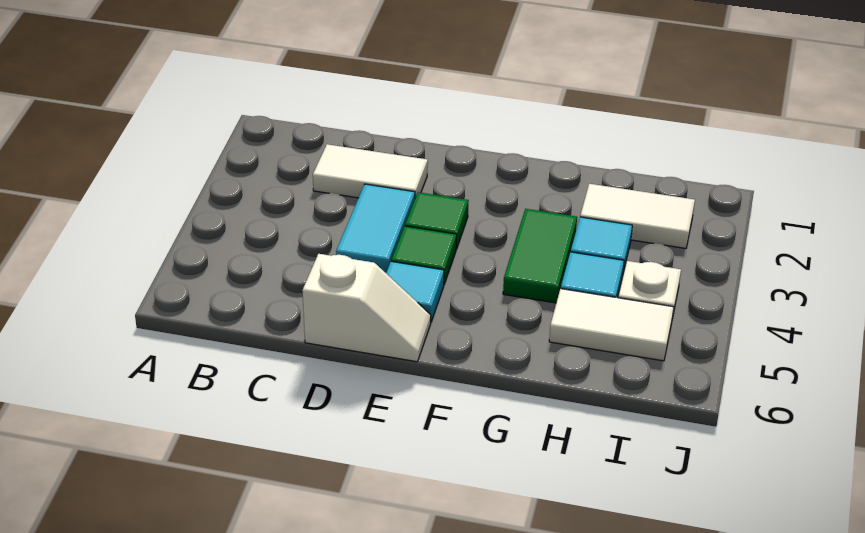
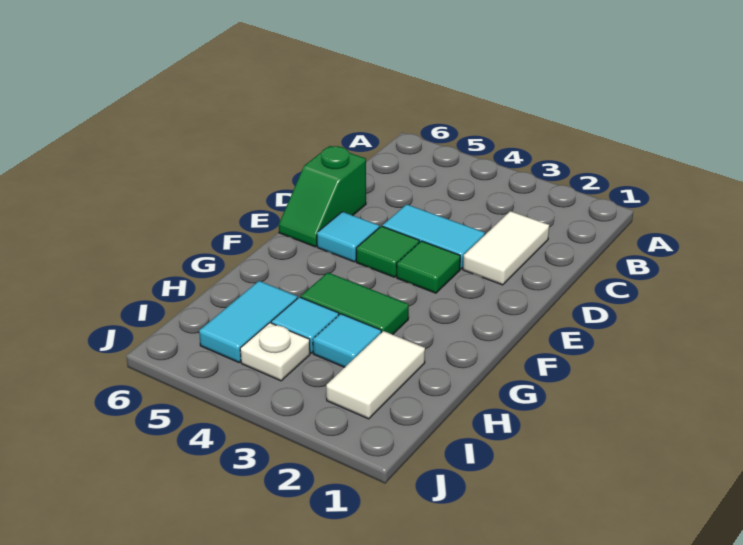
white slope D6:E6 level 1 top D -> green slope D6:E6 level 1 top D
white tile H5:I5 level 1 -> cyan tile H5:I5 level 1

